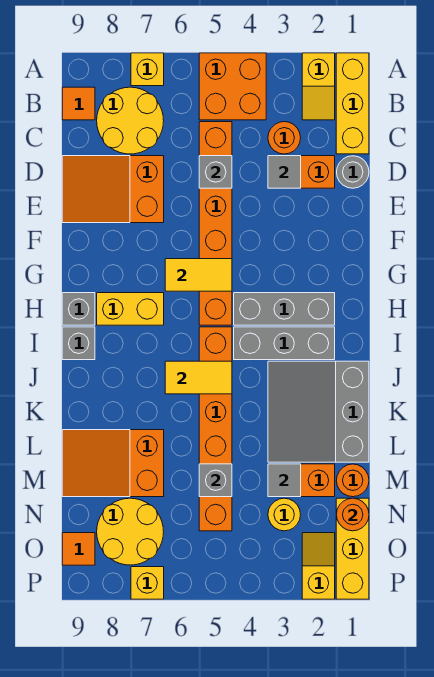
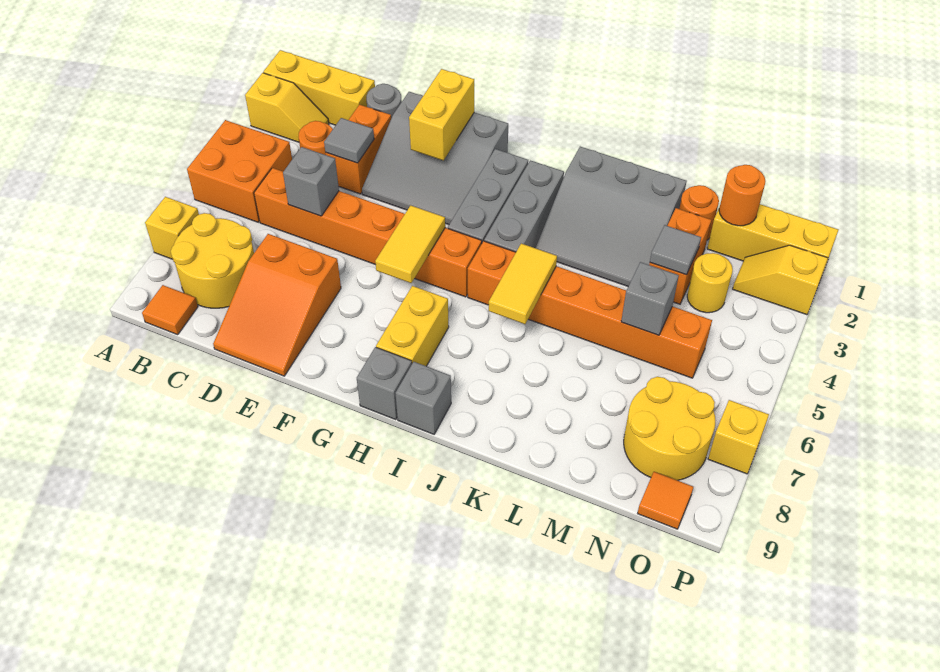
none -> grey slope E1:G3 level 1 top 1
none -> yellow brick F1:F2 level 2
orange slope L7:M9 level 1 top 7 -> none

